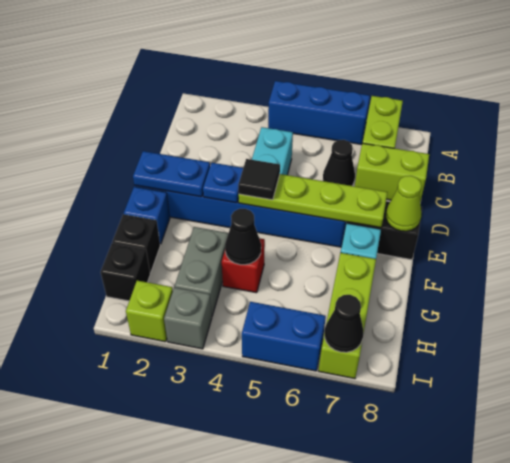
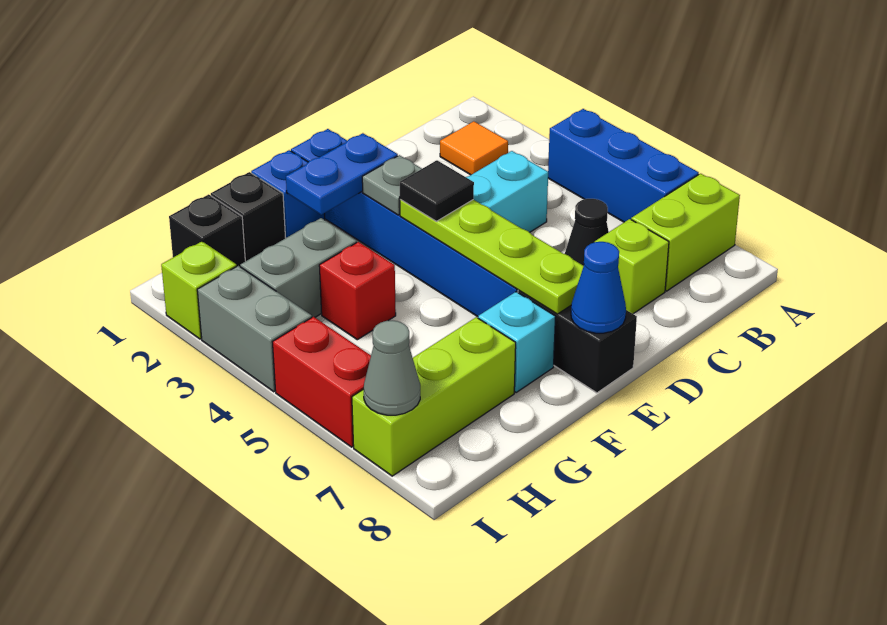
none -> orange tile B2 level 1
lime brick C7:C8 level 1 -> lime brick C7 level 1
blue plate E1:E2 level 2 -> blue plate E2:F2 level 2
blue plate E3 level 2 -> grey plate E3 level 2
lime cone E8 level 2 -> blue cone E8 level 2
black cone G4 level 2 -> none
grey brick I3 level 1 -> grey brick I3:I4 level 1
blue brick I5:I6 level 1 -> red brick I5:I6 level 1
black cone I7 level 2 -> grey cone I7 level 2

